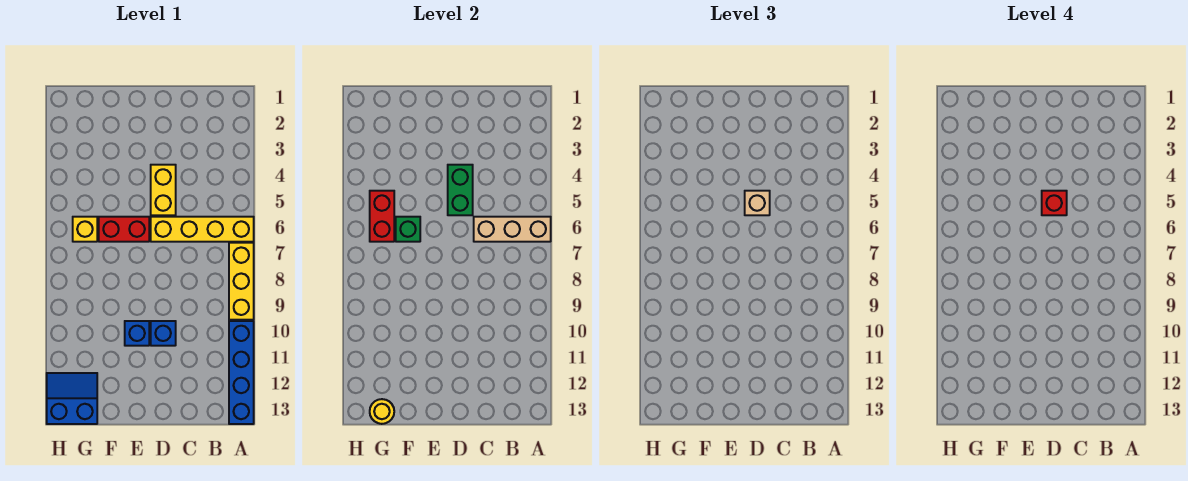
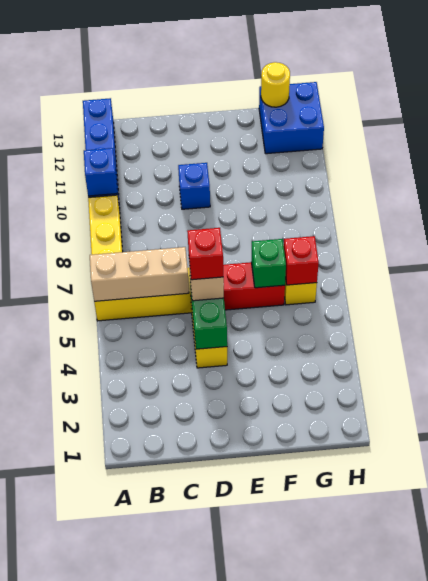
blue brick E10 level 1 -> blue brick A10 level 2
red brick G5:G6 level 2 -> red brick G6 level 2
blue slope G12:H13 level 1 top 13 -> blue brick G12:H13 level 1

